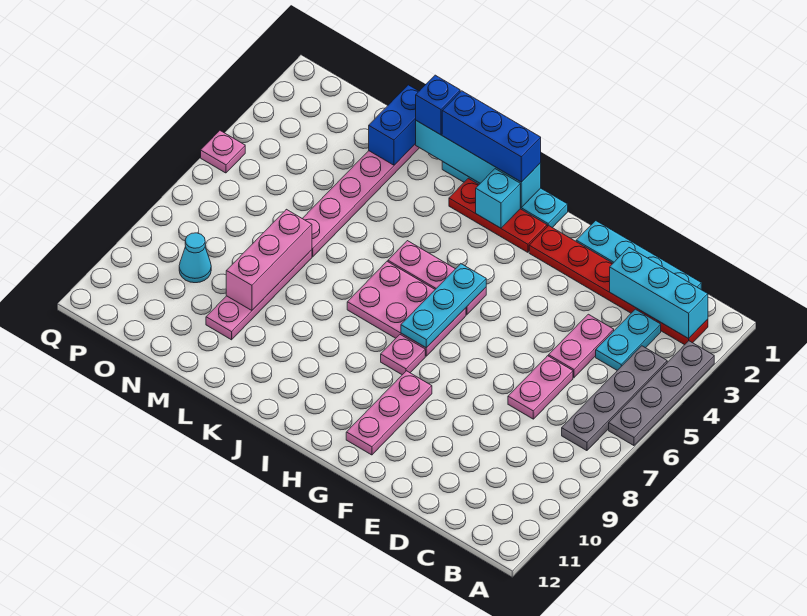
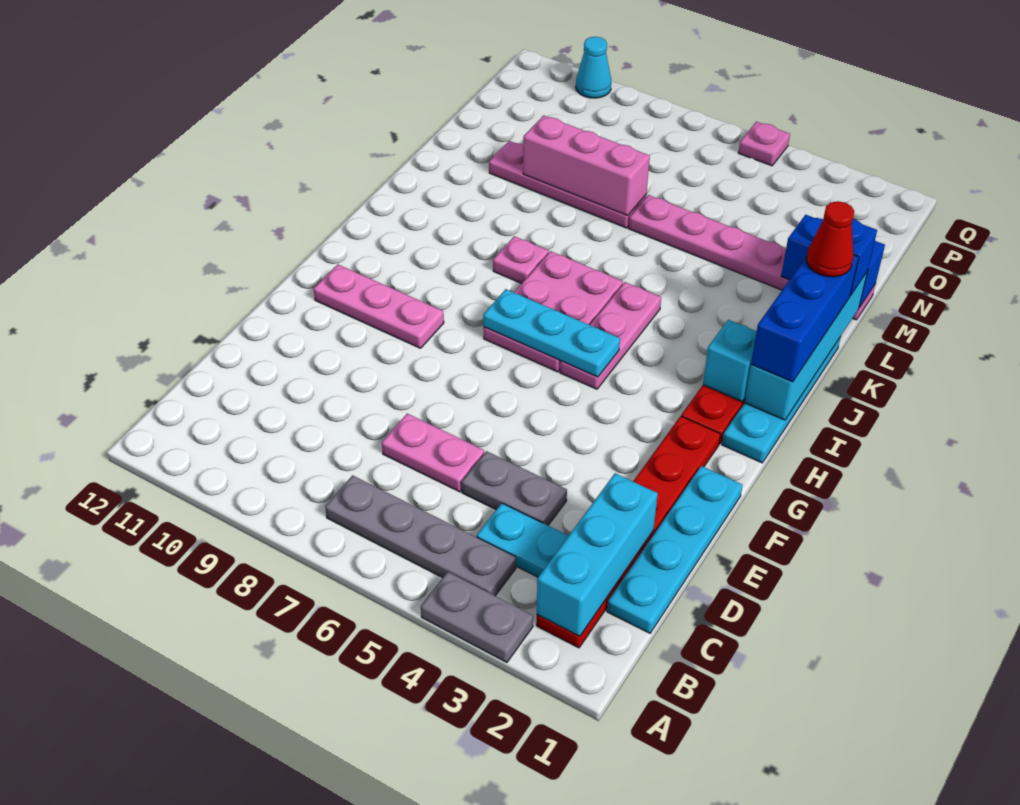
grey plate A3:A6 level 1 -> grey plate A3:A4 level 1
pink plate D4:D5 level 1 -> grey plate D4:D5 level 1
pink plate H8 level 1 -> pink plate J8 level 1
none -> red cone K1 level 4
cyan cone O9 level 1 -> cyan cone Q10 level 1

